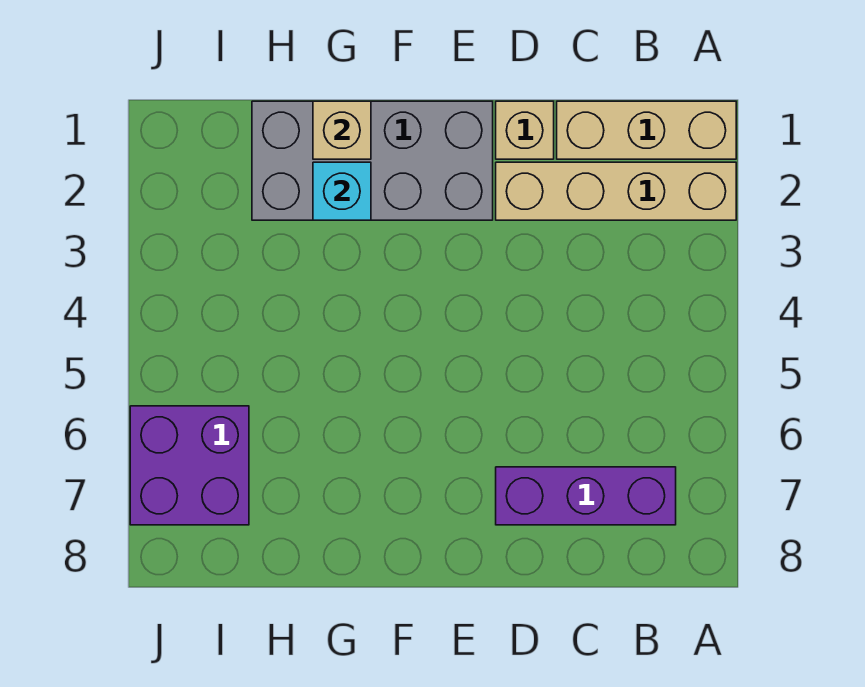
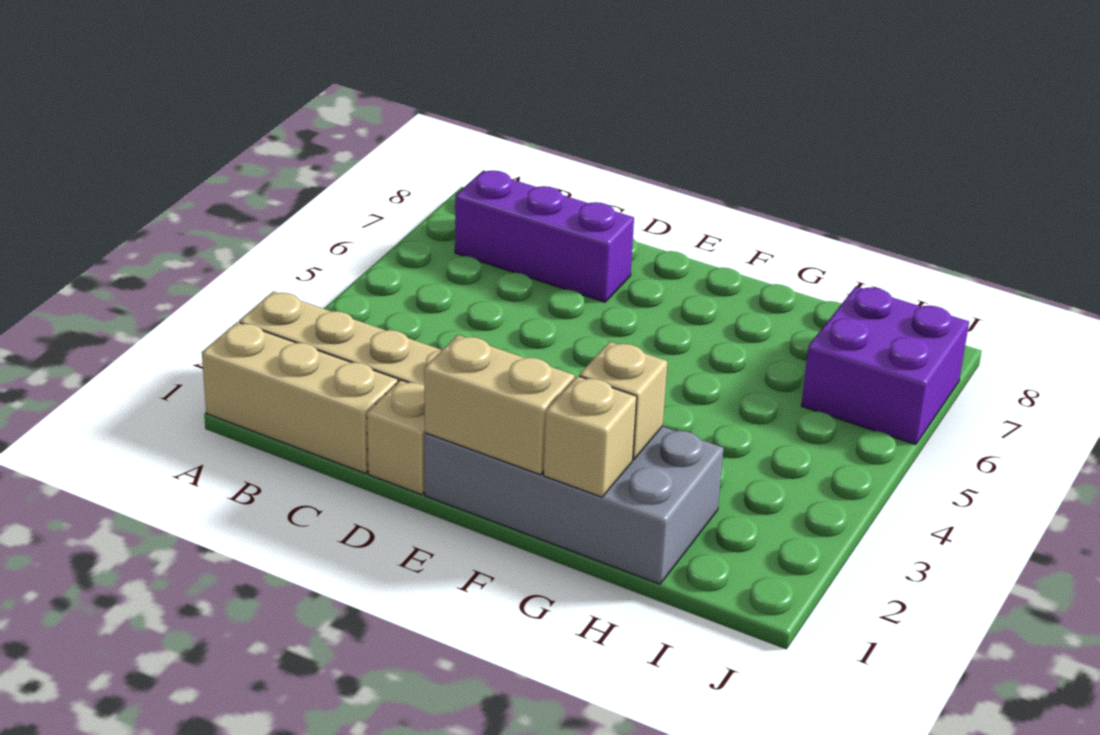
none -> tan brick E1:F1 level 2
cyan brick G2 level 2 -> tan brick G2 level 2

